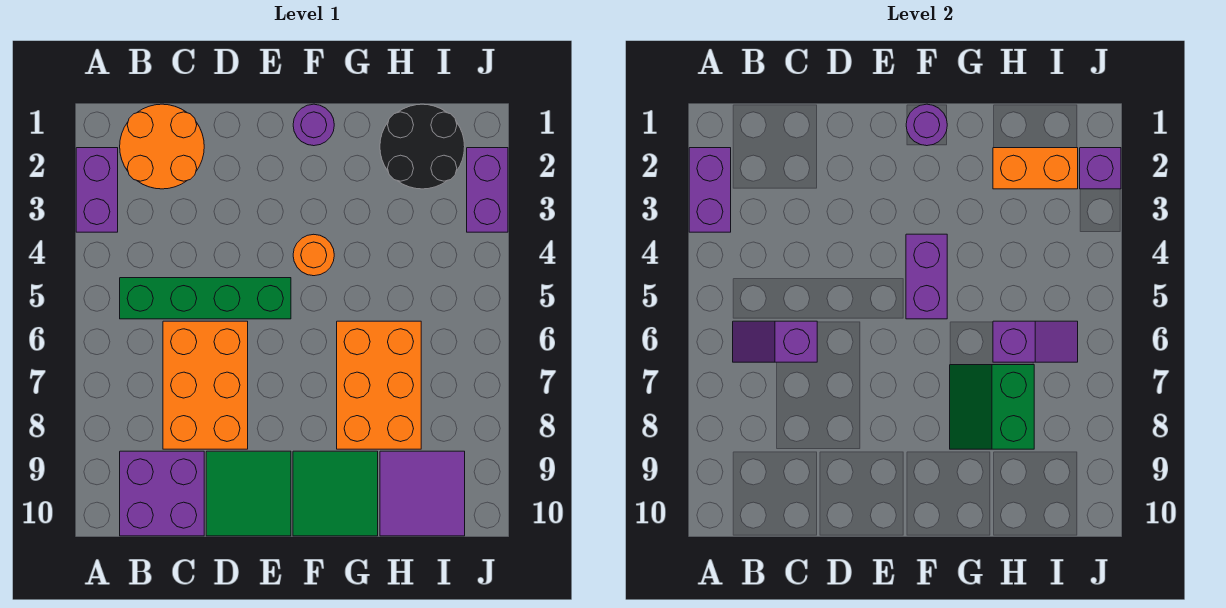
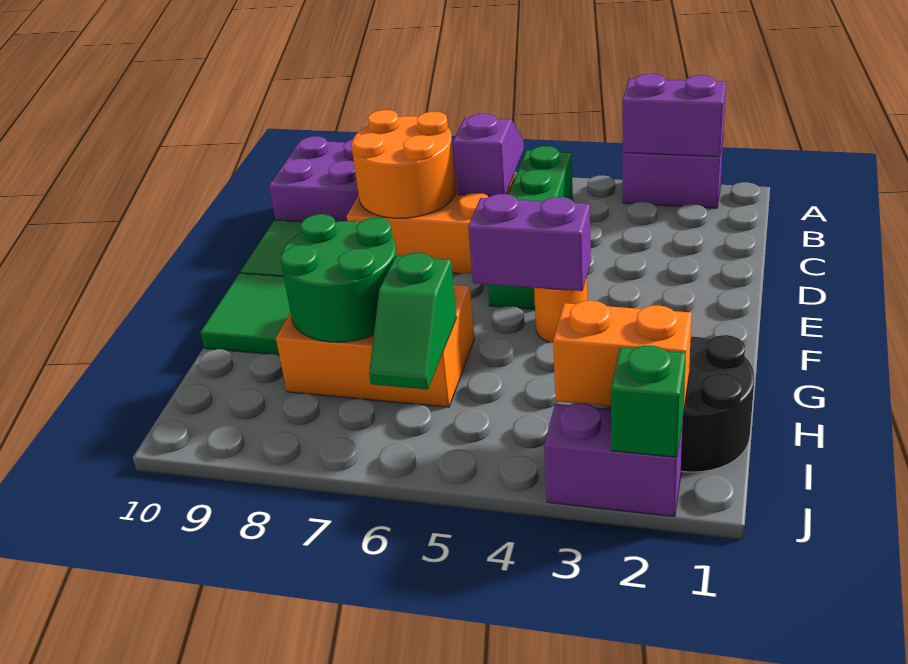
orange round brick B1:C2 level 1 -> orange round brick C7:D8 level 2
purple round brick F1 level 1 -> none
purple round brick F1 level 2 -> none
green slope G7:H8 level 2 top H -> green round brick G7:H8 level 2
orange brick H2:I2 level 2 -> orange brick I2:I3 level 2
purple slope H6:I6 level 2 top H -> green slope H6:I6 level 2 top H
purple tile H9:I10 level 1 -> none
purple brick J2 level 2 -> green brick J2 level 2

